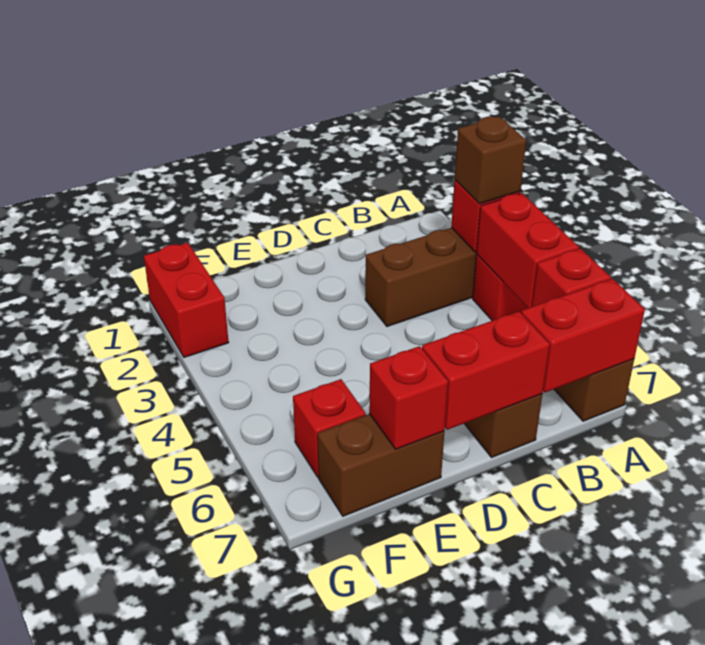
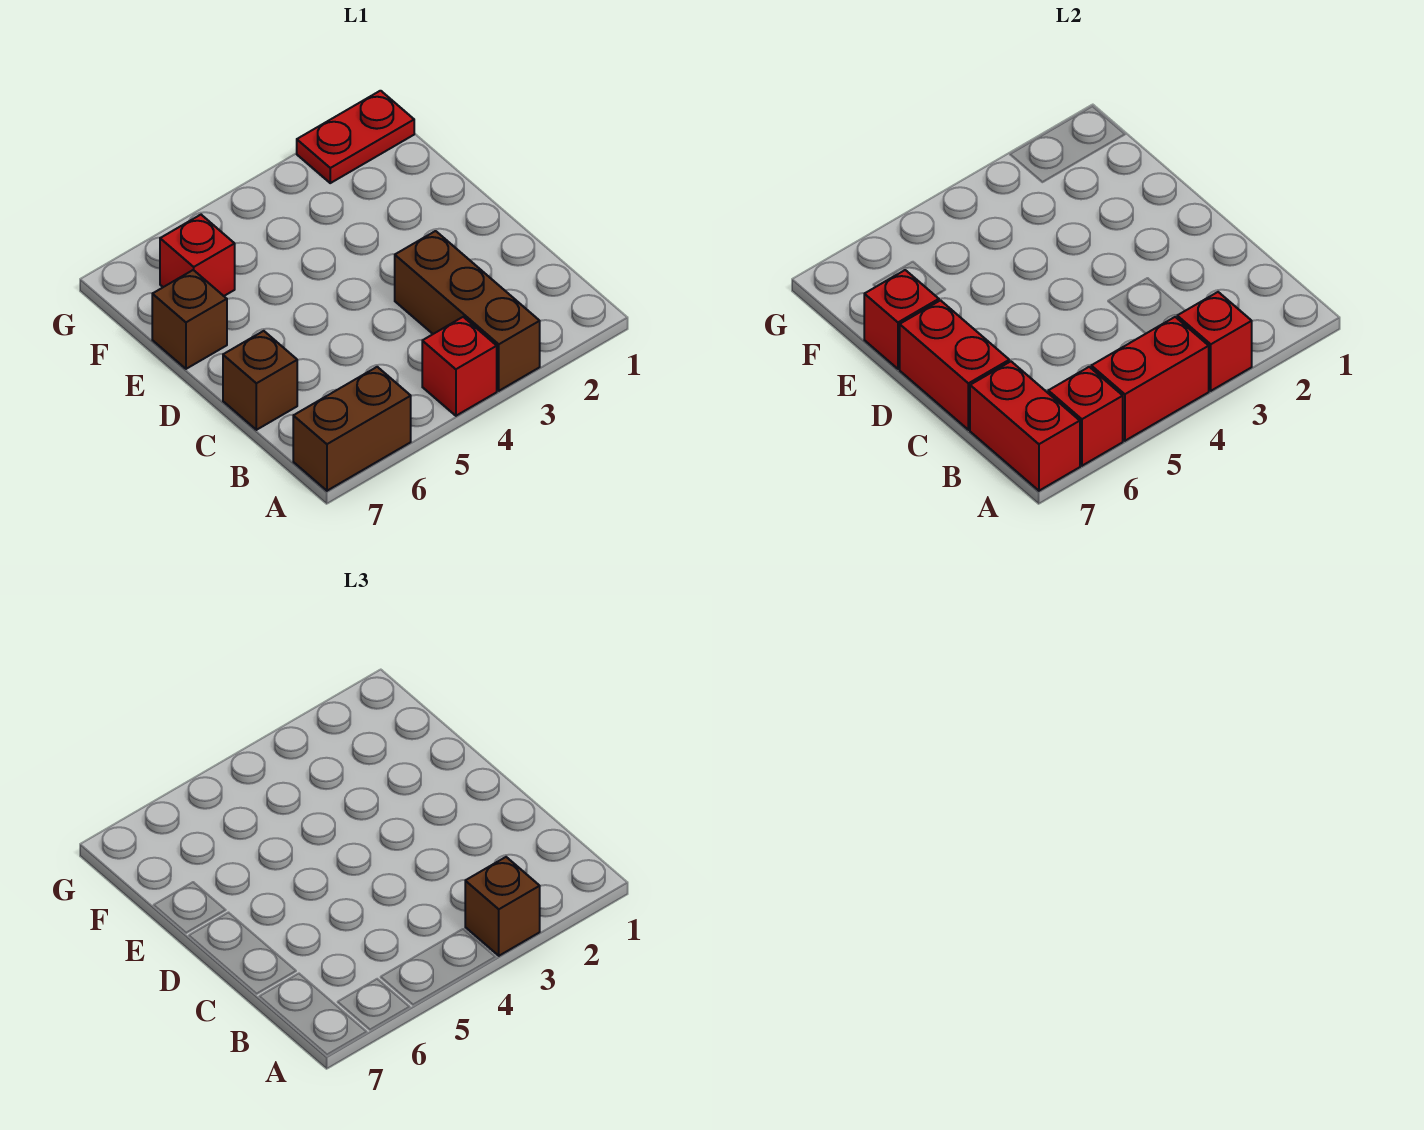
brown brick E7:F7 level 1 -> brown brick E7 level 1
red brick G1:G2 level 1 -> red plate G1:G2 level 1

